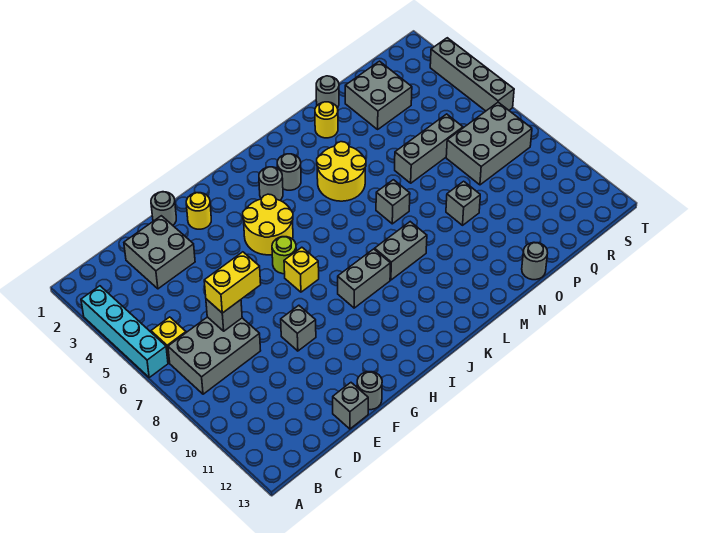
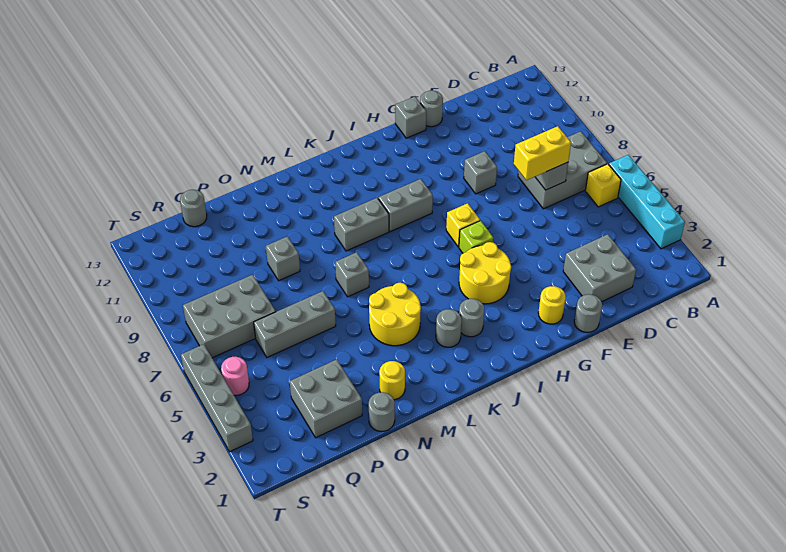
grey brick E13 level 1 -> grey brick G13 level 1
lime round brick H6 level 1 -> lime brick H6 level 1
grey round brick O13 level 1 -> grey round brick Q13 level 1
none -> pink round brick S5 level 1

